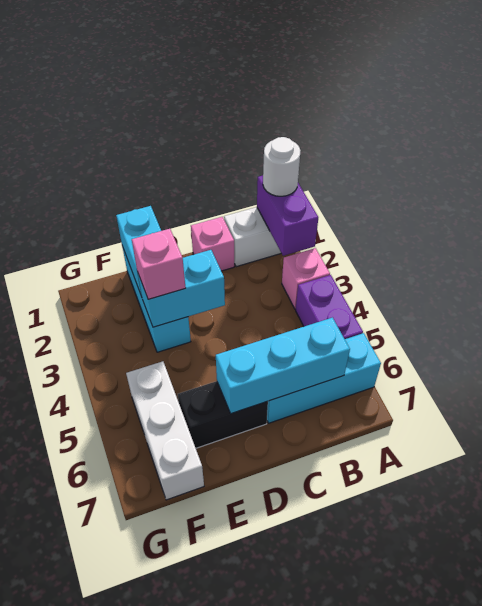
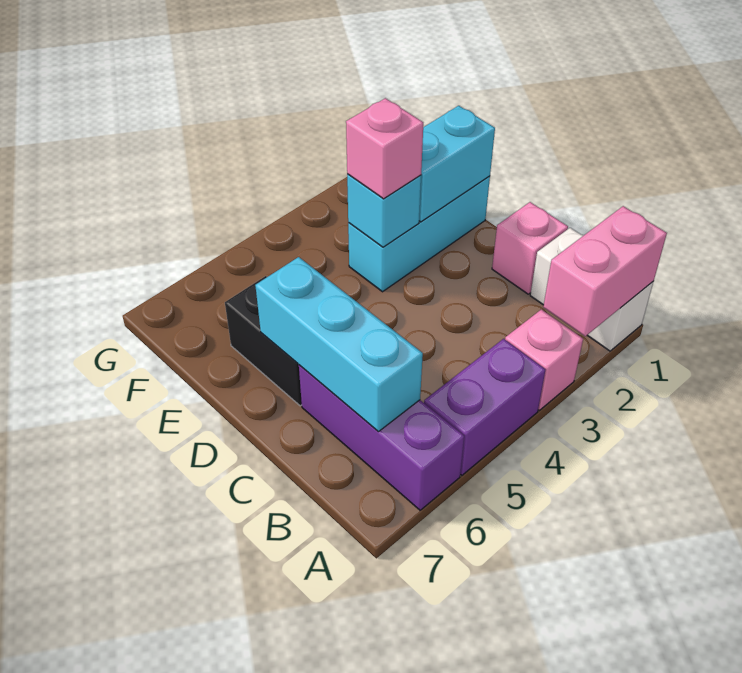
purple brick A1:A2 level 2 -> pink brick A1:A2 level 2
white round brick A1 level 3 -> none
cyan brick A6:C6 level 1 -> purple brick A6:C6 level 1
cyan brick D3:E3 level 2 -> cyan brick E3 level 2
white brick F5:F7 level 1 -> none

